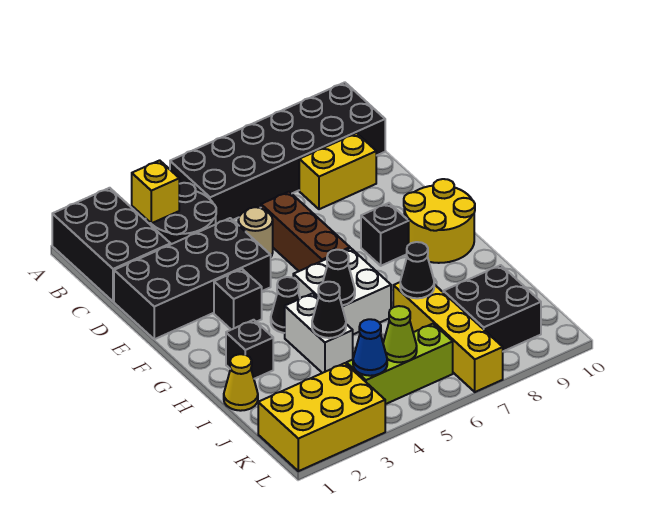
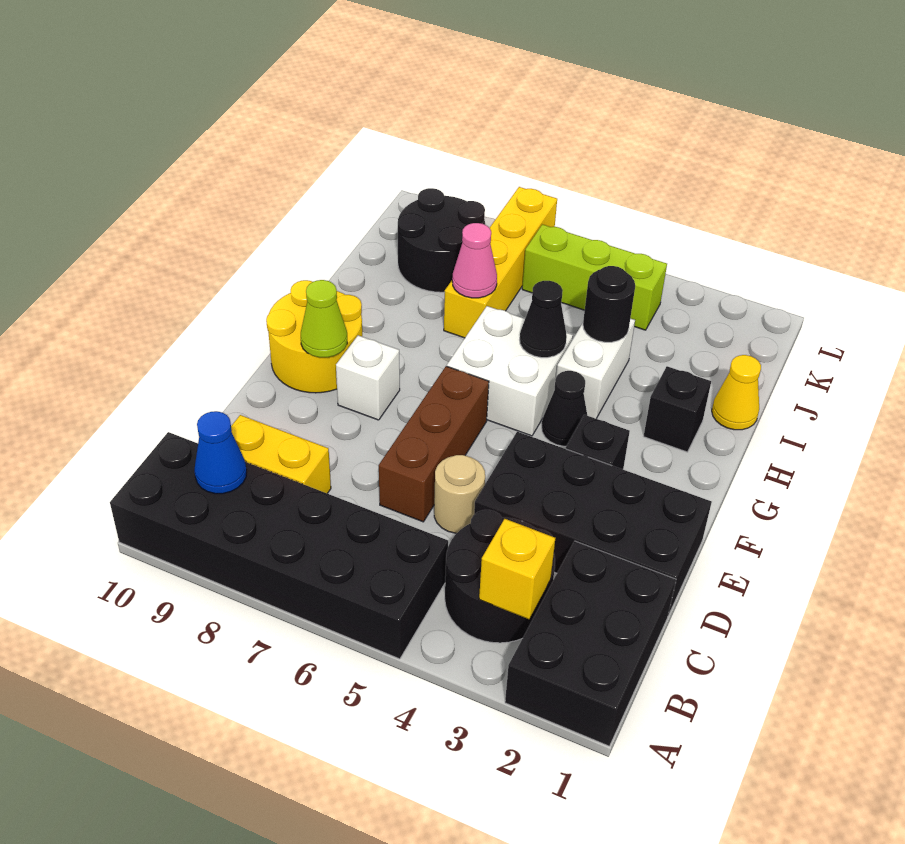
black brick F8 level 1 -> white brick F8 level 1
black cone I4 level 2 -> black round brick I4 level 2
black cone I7 level 2 -> pink cone I7 level 2
black brick J8:K9 level 1 -> black round brick J8:K9 level 1
yellow brick K1:L3 level 1 -> none
blue cone K4 level 2 -> blue cone B9 level 2
lime cone K5 level 2 -> lime cone F9 level 2

